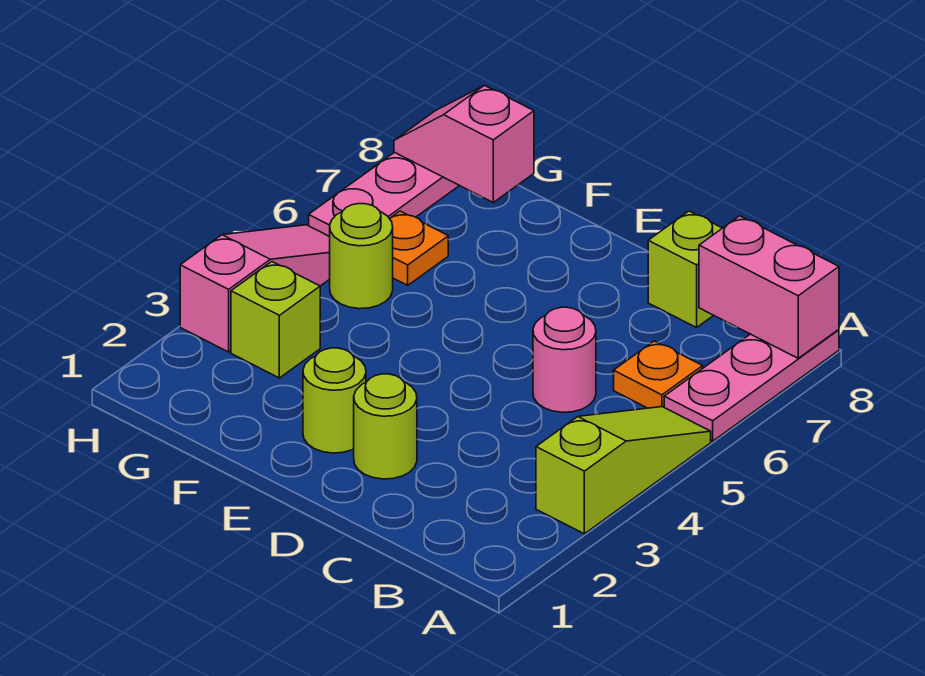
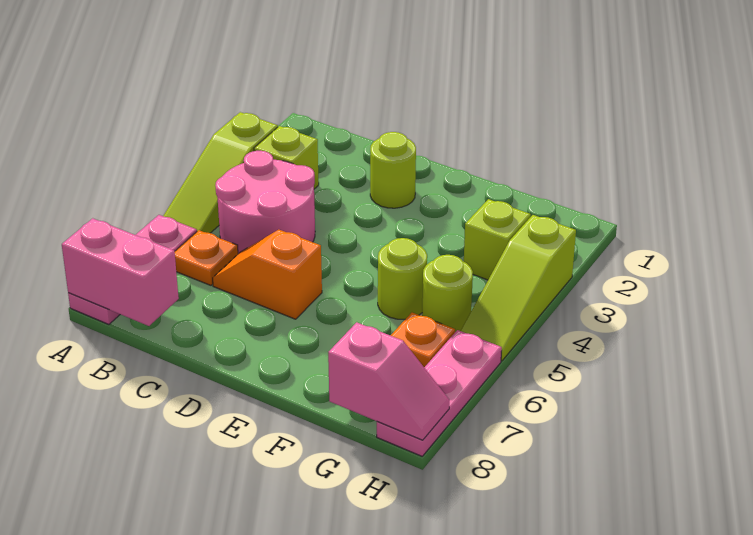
pink round brick C5 level 1 -> pink round brick B4:C5 level 1
none -> orange slope C6:D6 level 1 top D
lime brick C8 level 1 -> lime brick B3 level 1
lime round brick E2 level 1 -> lime round brick F5 level 1
pink slope H3:H5 level 1 top 3 -> lime slope H3:H5 level 1 top 3

